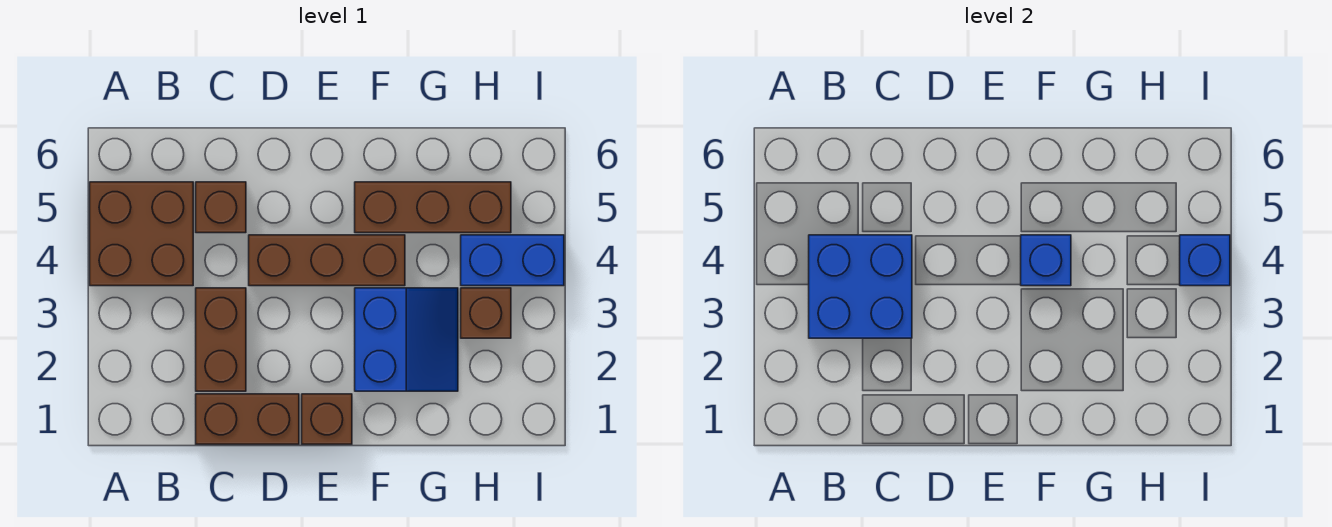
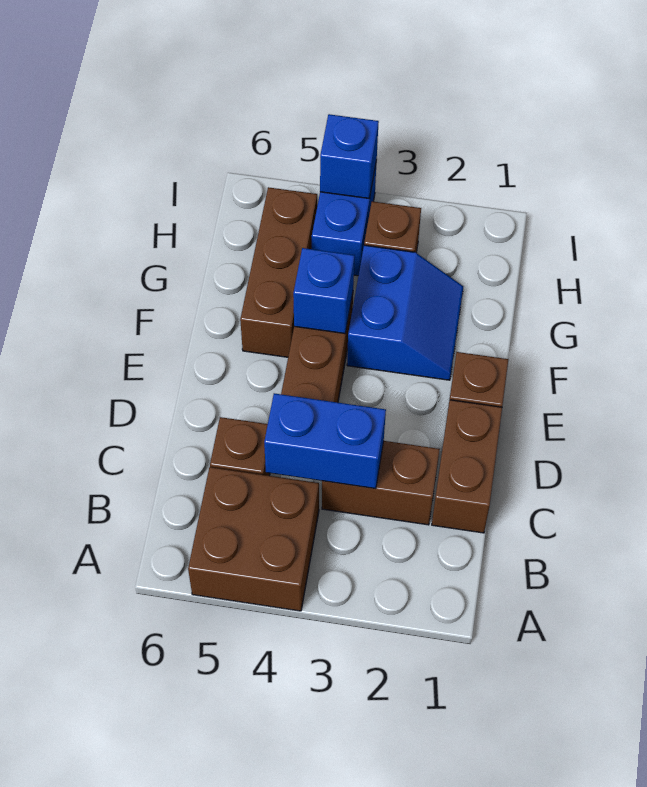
blue brick B3:C4 level 2 -> blue brick C3:C4 level 2
blue slope F2:G3 level 1 top F -> blue slope F2:G3 level 1 top 3

